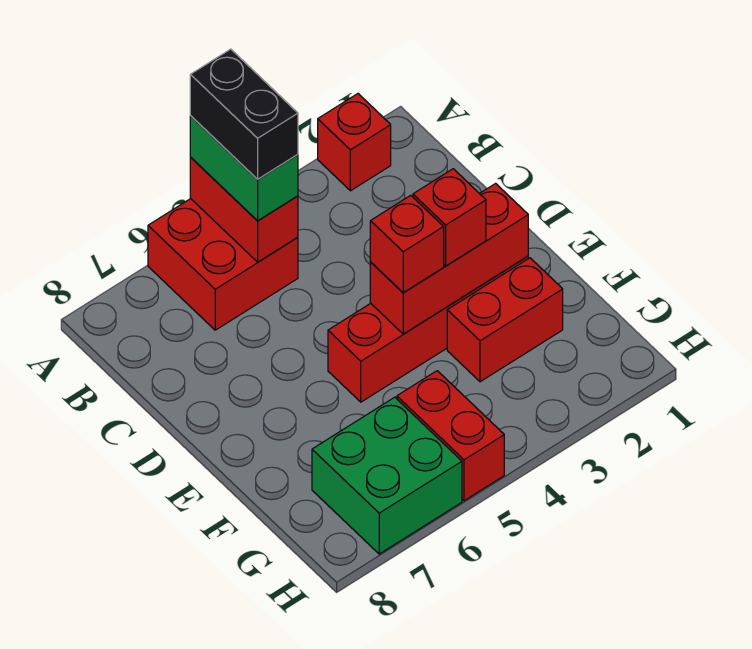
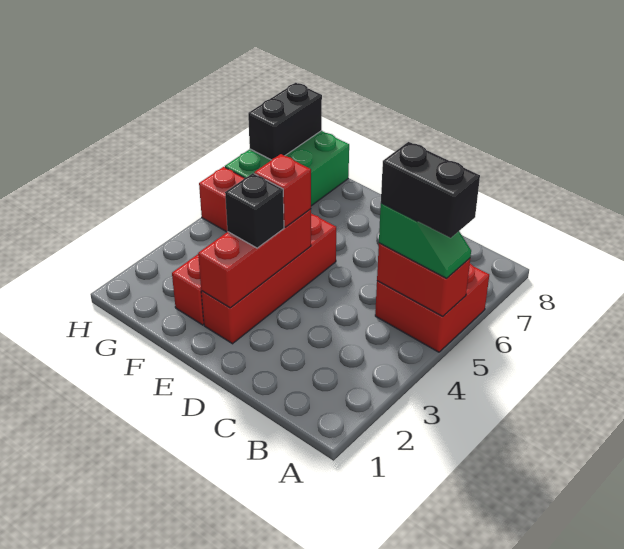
red brick A2 level 1 -> none
green brick A5:B5 level 3 -> green slope A5:B5 level 3 top B
red brick E3 level 3 -> black brick E3 level 3
green brick G6:H7 level 1 -> green brick G6:H8 level 1
none -> black brick H7:H8 level 2

